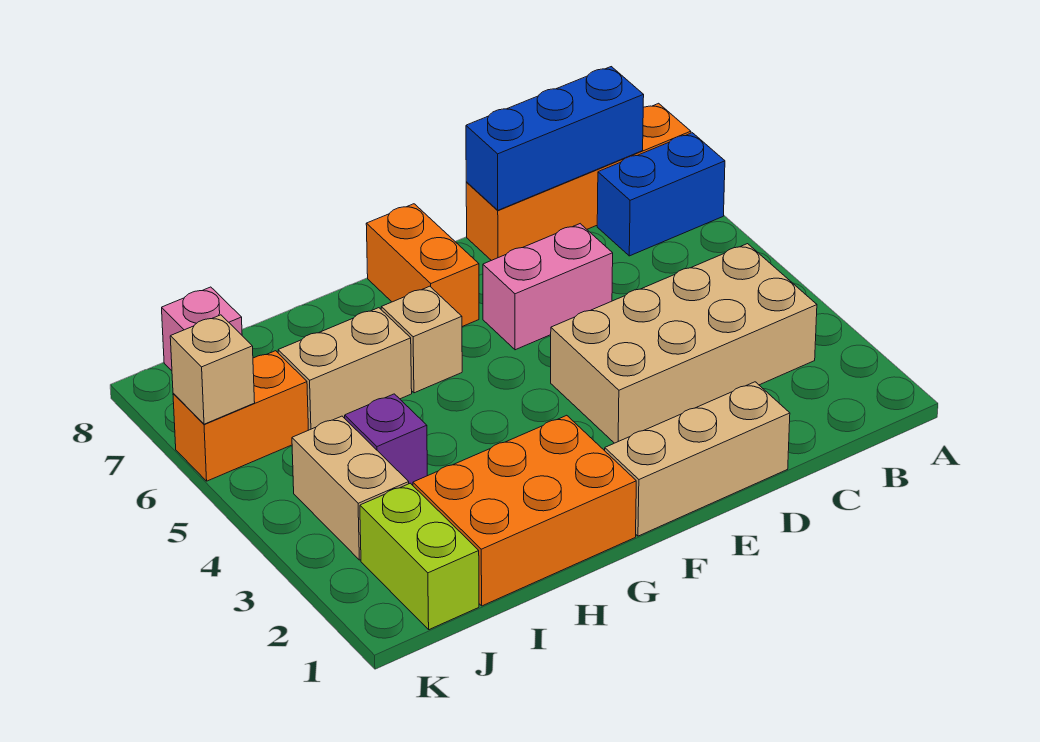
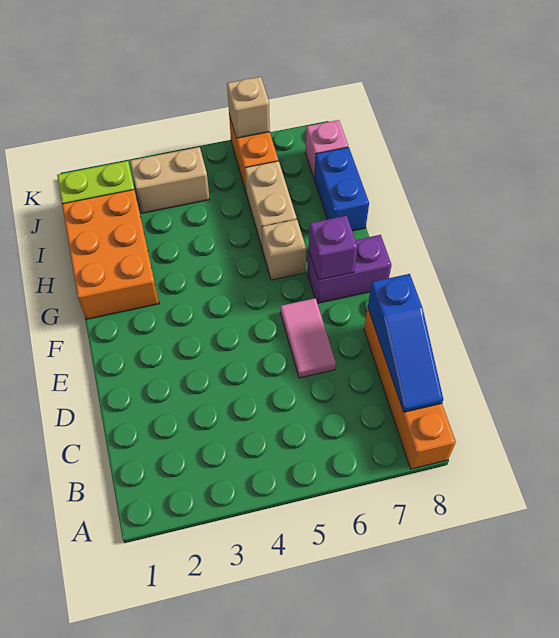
blue brick A7:B7 level 1 -> blue brick H8:I8 level 1
tan brick B3:E4 level 1 -> none
blue brick B8:D8 level 2 -> blue slope B8:D8 level 2 top D
tan brick D1:F1 level 1 -> none
pink brick D6:E6 level 1 -> pink tile D6:E6 level 1
orange brick F7:F8 level 1 -> purple brick F7:F8 level 1
purple brick I4 level 1 -> purple brick F7 level 2

